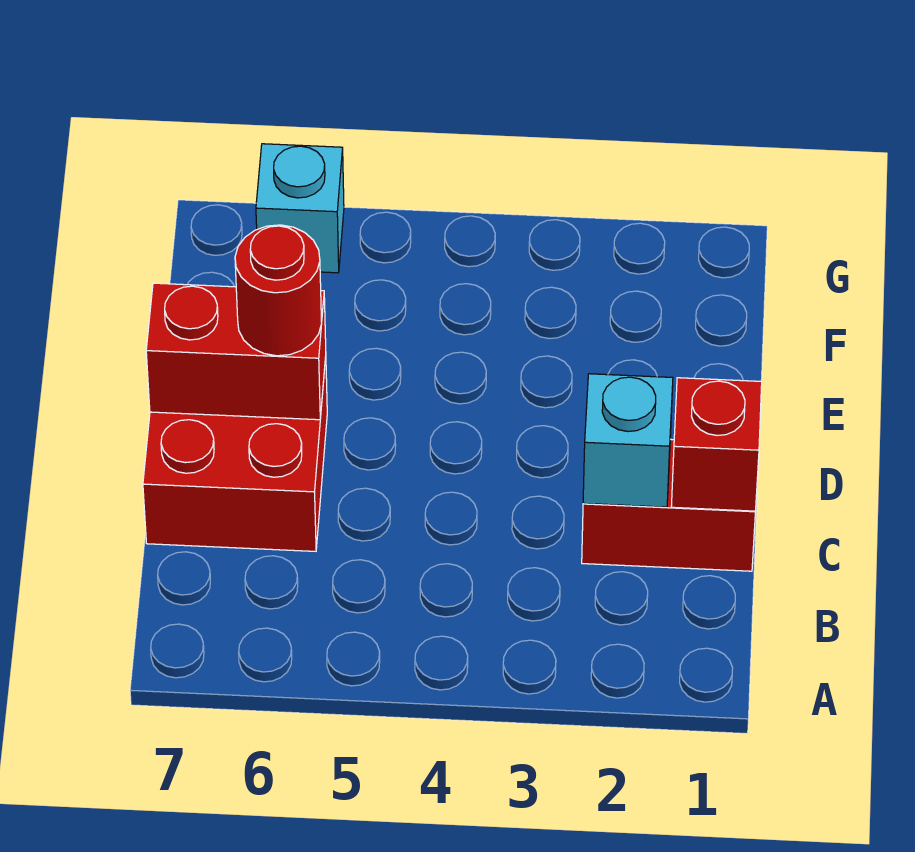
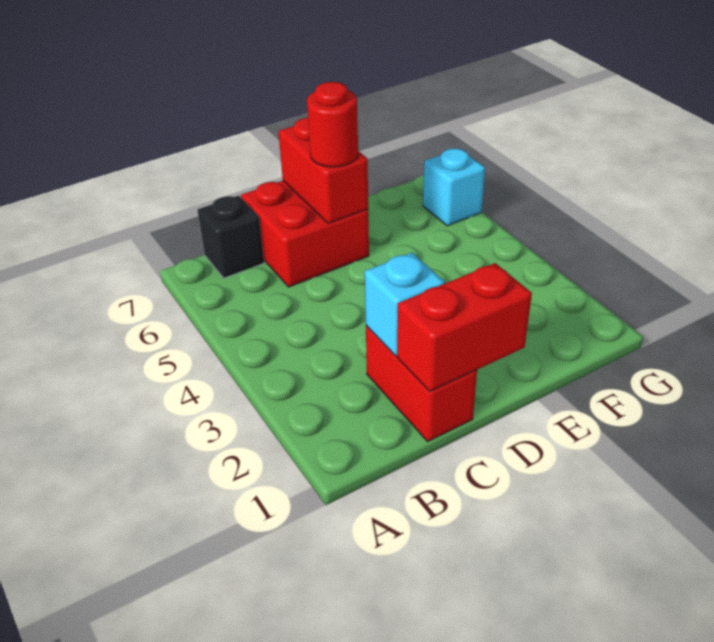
none -> black brick B7 level 1
red brick C1 level 2 -> red brick C1:D1 level 2

